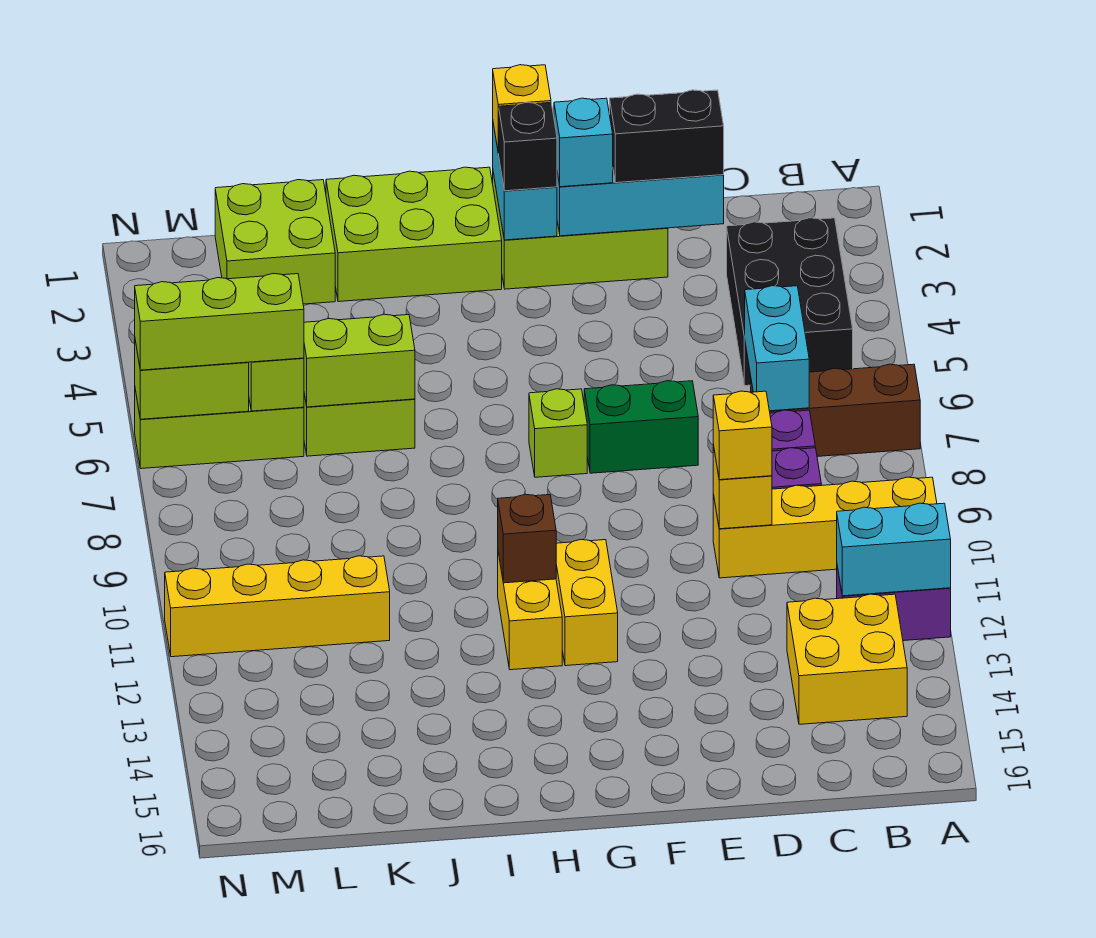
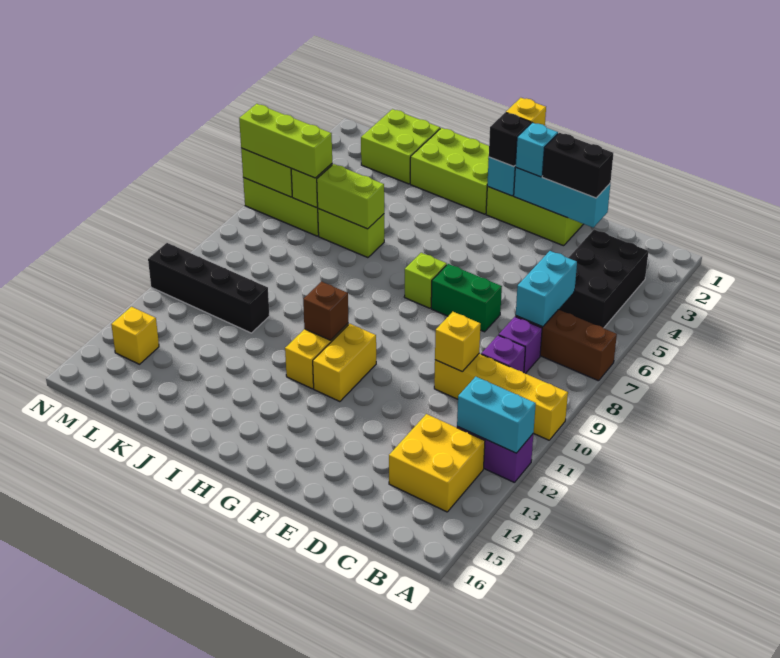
yellow brick D10 level 3 -> yellow brick M14 level 1
yellow brick K11:N11 level 1 -> black brick K11:N11 level 1

